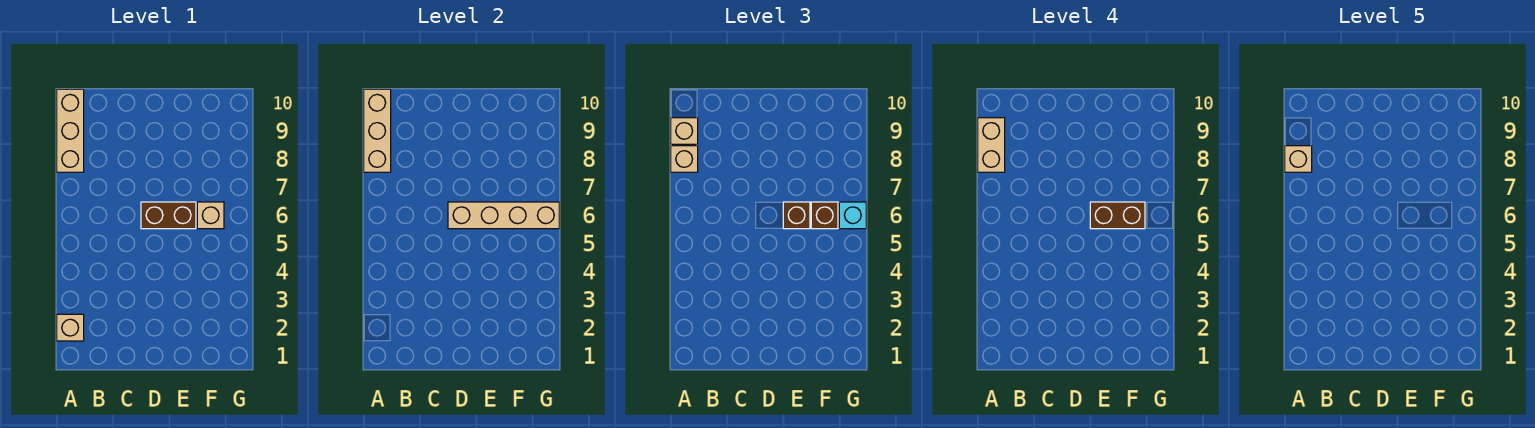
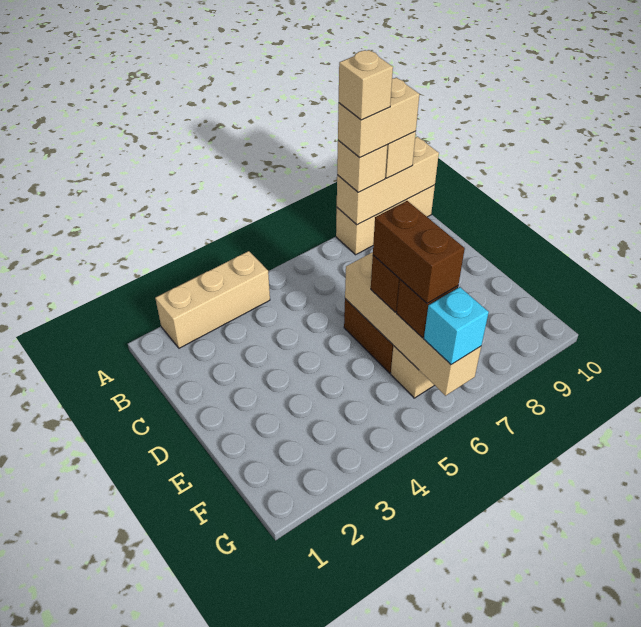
tan brick A2 level 1 -> tan brick A2:A4 level 1

